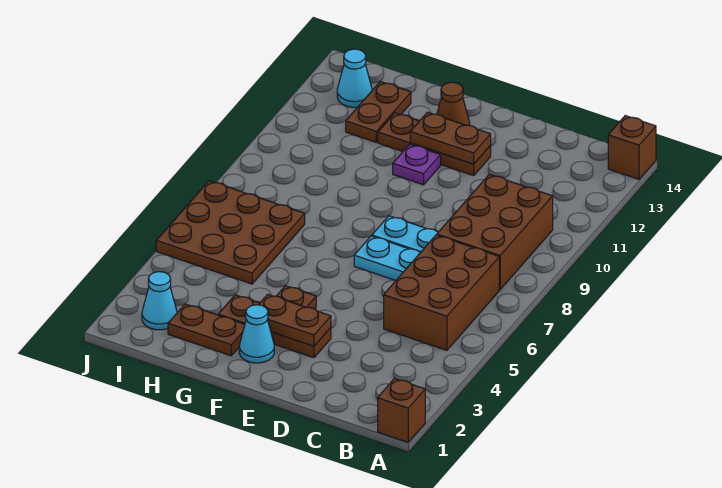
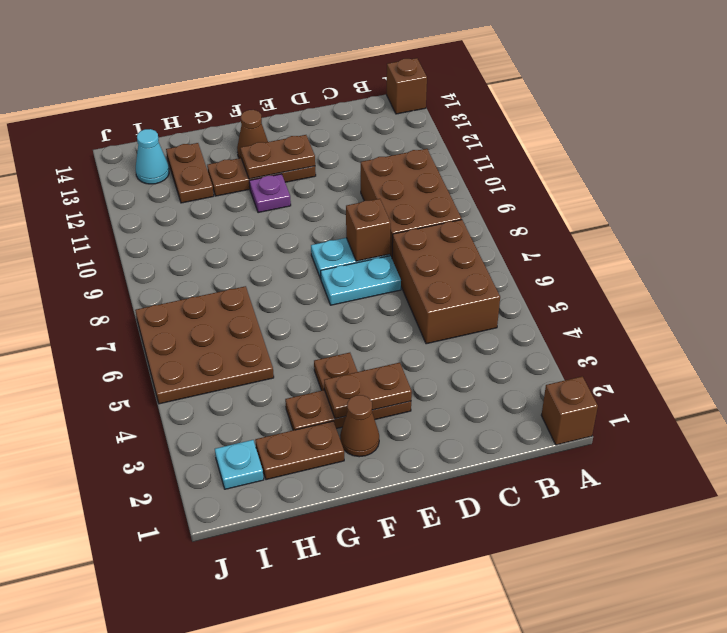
none -> brown brick D8 level 2
cyan cone F2 level 1 -> brown cone F2 level 1
cyan cone I2 level 1 -> cyan plate I2 level 1

